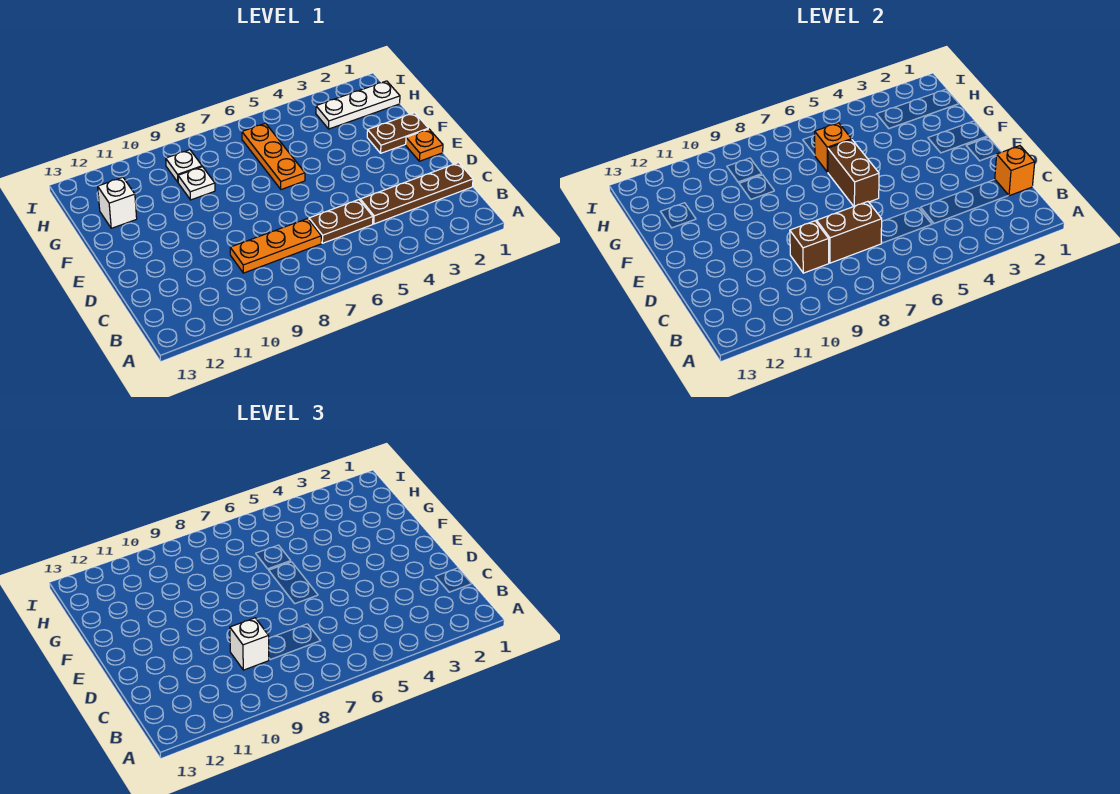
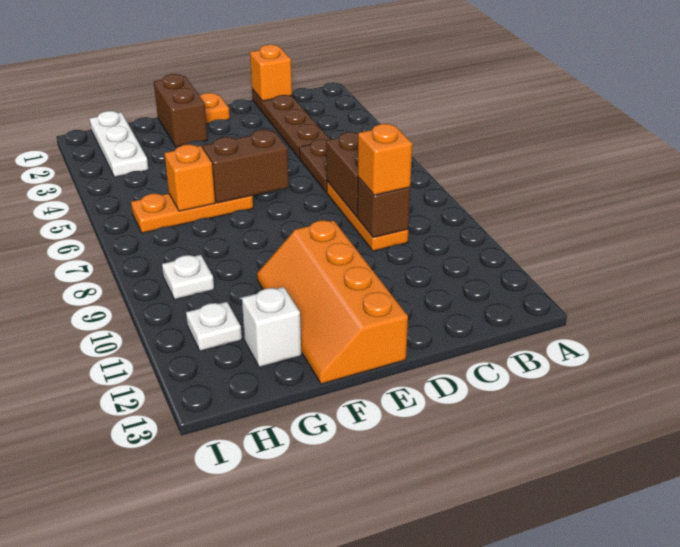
white brick C9 level 3 -> orange brick C9 level 3
none -> orange slope E10:F13 level 1 top E
brown plate F1:F2 level 1 -> brown brick F1:F2 level 1
white plate G9 level 1 -> white plate H11 level 1

